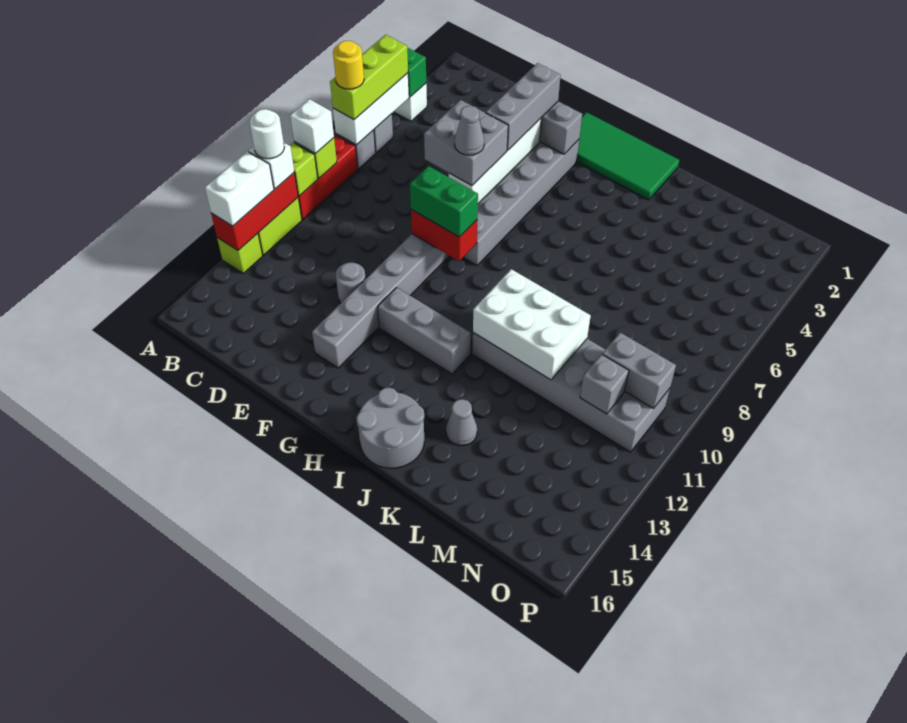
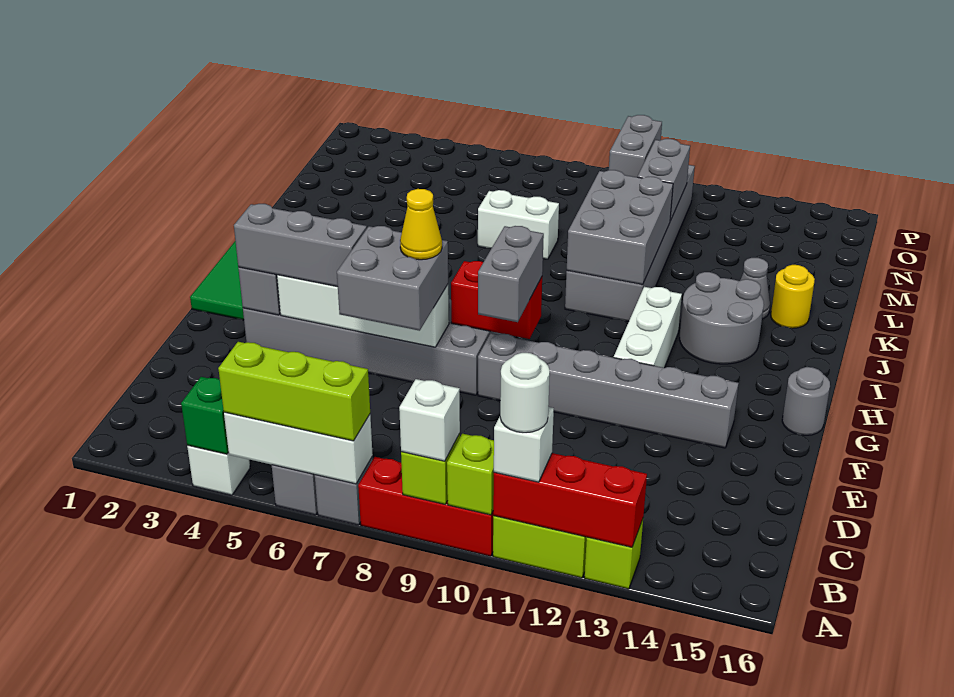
yellow round brick A7 level 4 -> yellow round brick K15 level 1
white brick A12:A13 level 3 -> white brick L7:L8 level 1
grey round brick E12 level 1 -> grey round brick G16 level 1
grey cone F7 level 4 -> yellow cone F7 level 4
red brick F9:G9 level 2 -> red brick G8:G9 level 2
green brick F9:G9 level 3 -> grey brick F9:G9 level 3
grey brick G12:I12 level 1 -> white brick G12:I12 level 1
grey round brick I15:J16 level 1 -> grey round brick I13:J14 level 1
white brick J10:L11 level 2 -> grey brick J10:L11 level 2
grey brick N11 level 2 -> grey brick M11:N11 level 2

